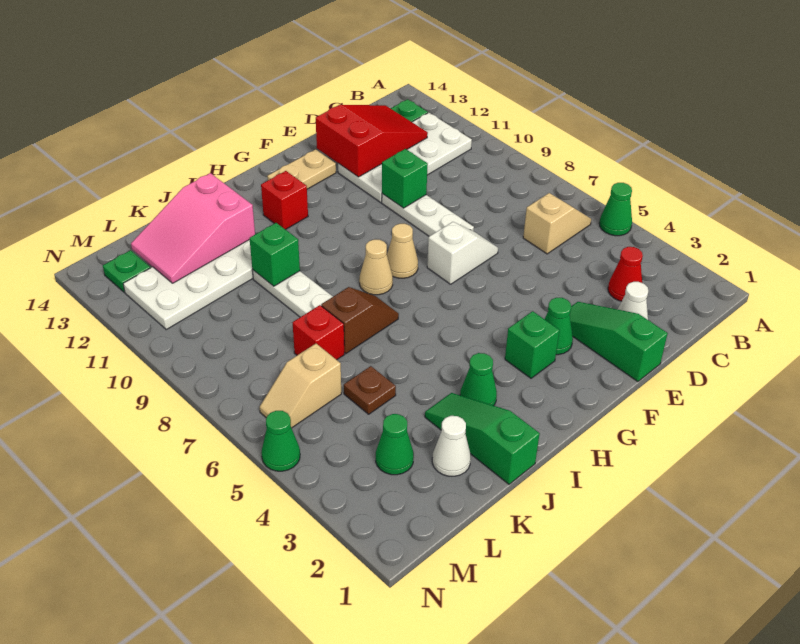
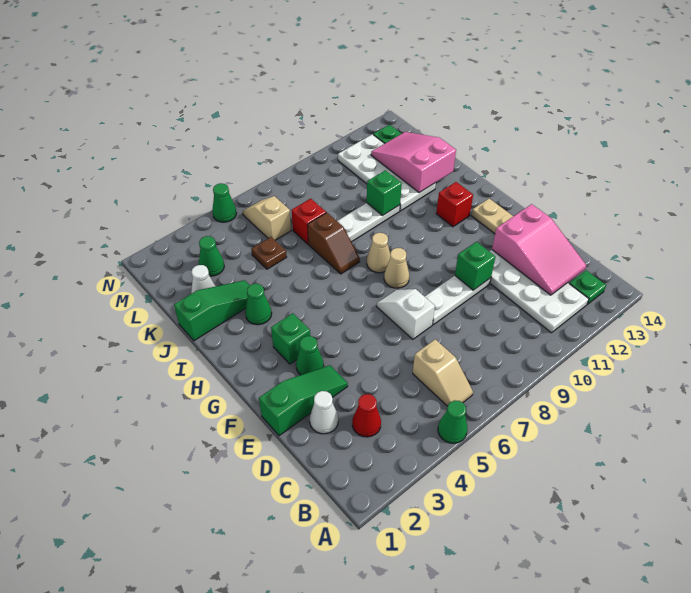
red slope C12:E13 level 2 top E -> pink slope C12:E13 level 2 top E
white slope E7:F7 level 1 top F -> white slope E7:F7 level 1 top E

